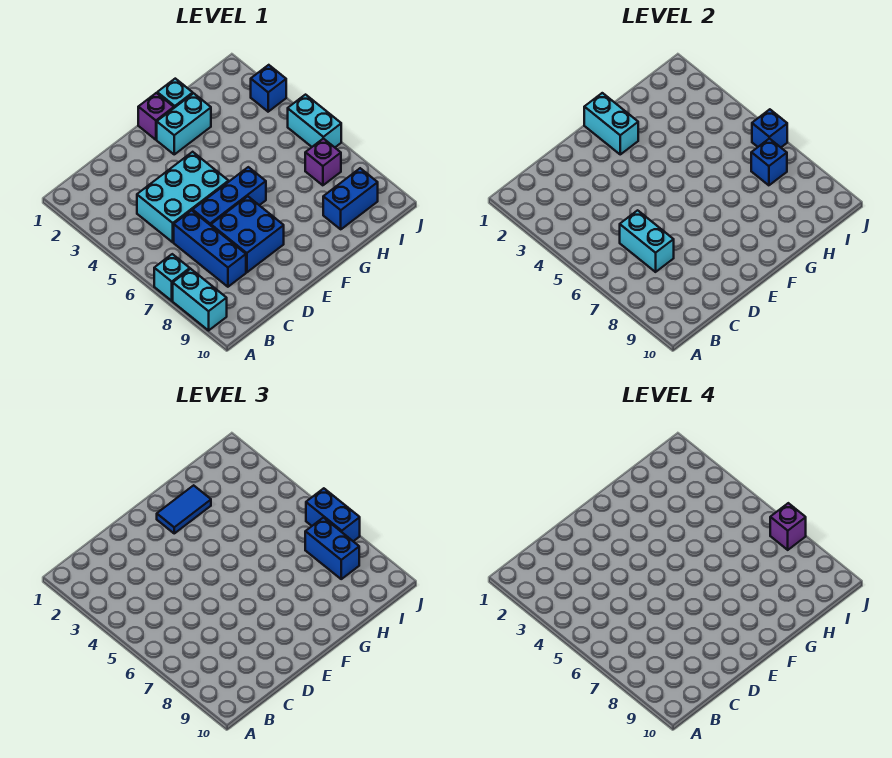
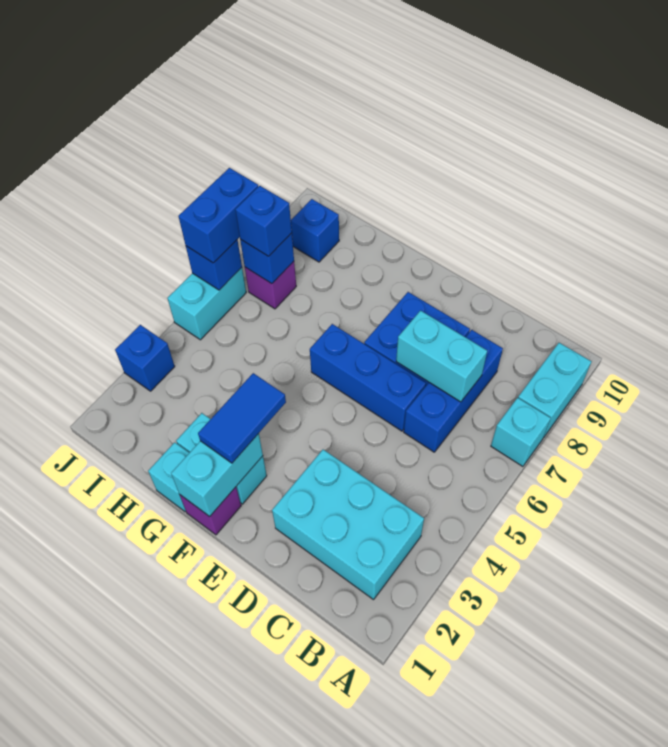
cyan brick C4:E5 level 1 -> cyan brick B2:D3 level 1
cyan brick C6:C7 level 2 -> cyan brick C7:D7 level 2
blue tile F2:G2 level 3 -> blue tile F2:F3 level 3
blue brick H9:I9 level 1 -> blue brick I9 level 1
blue brick I7:I8 level 3 -> blue brick I7 level 3
purple brick J7 level 4 -> none

